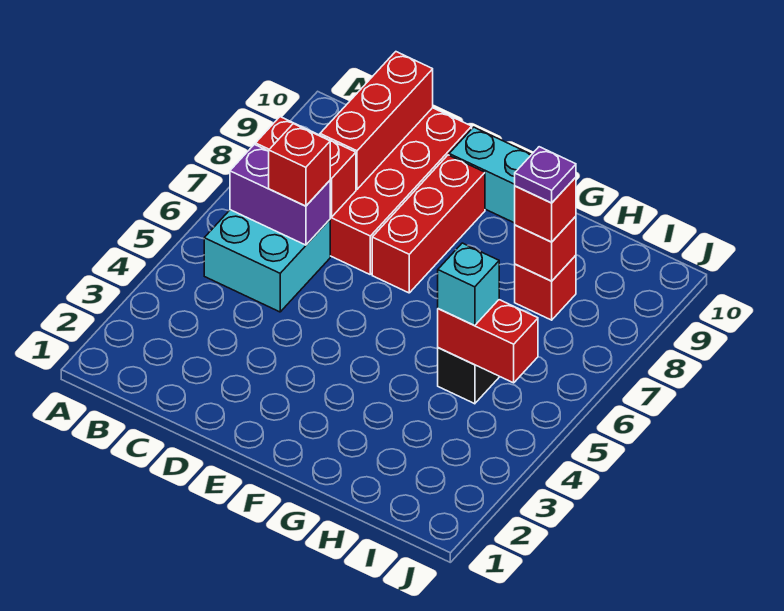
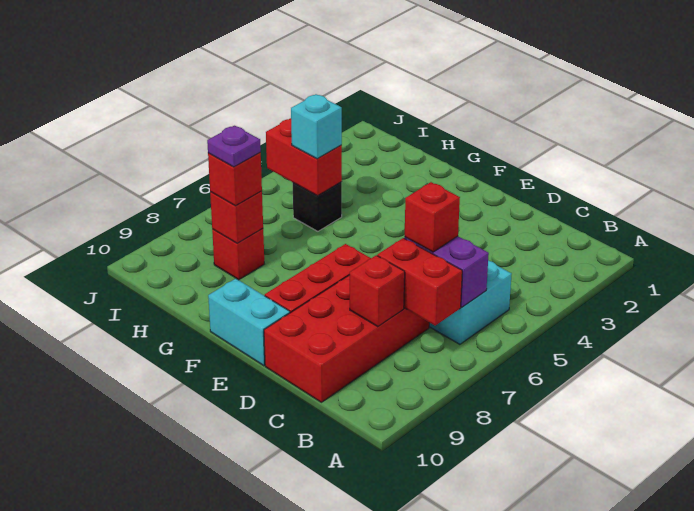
red brick C8:C10 level 2 -> red brick C8 level 2

